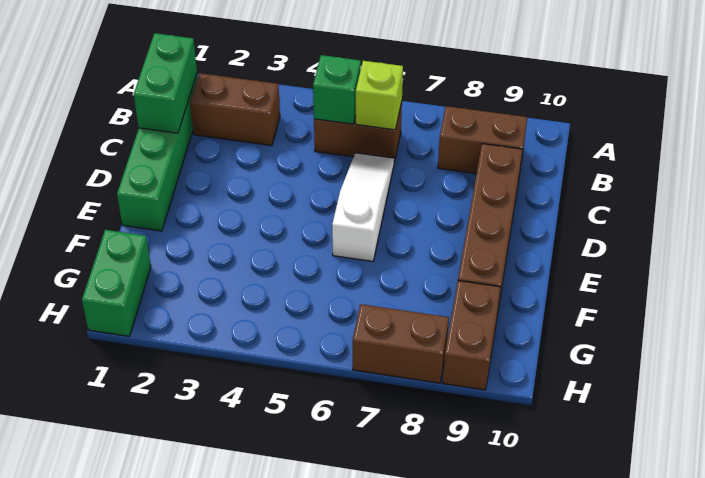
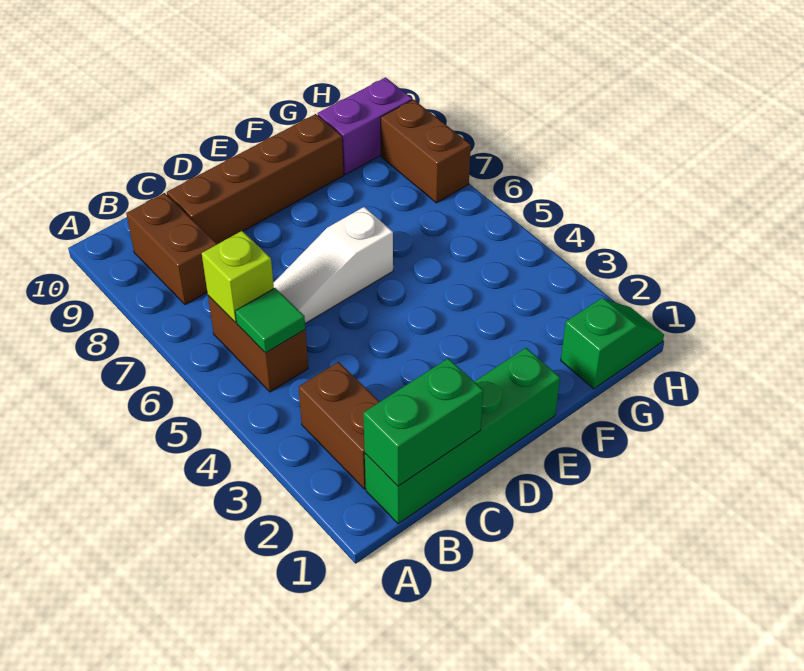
green brick B5 level 2 -> green tile B5 level 2
green brick G1:H1 level 1 -> green slope G1:H1 level 1 top G
brown brick G9:H9 level 1 -> purple brick G9:H9 level 1

